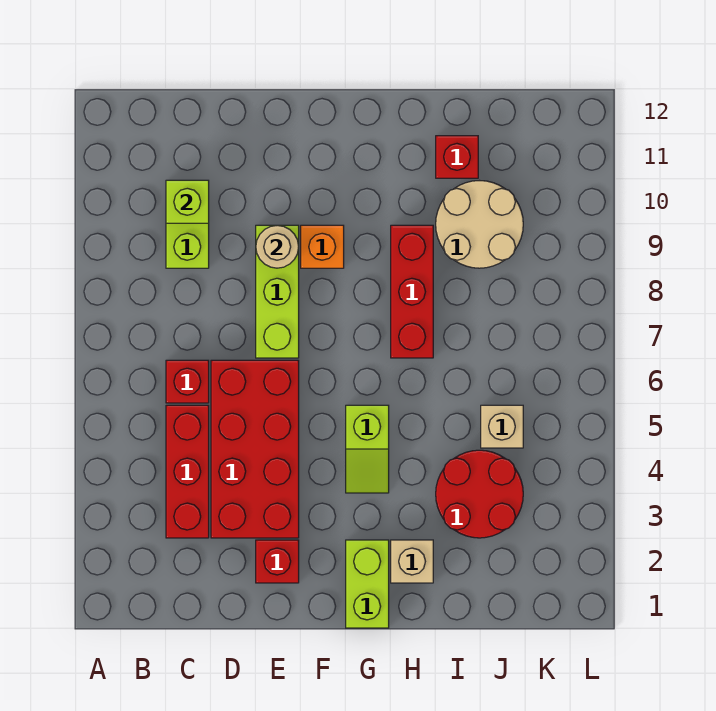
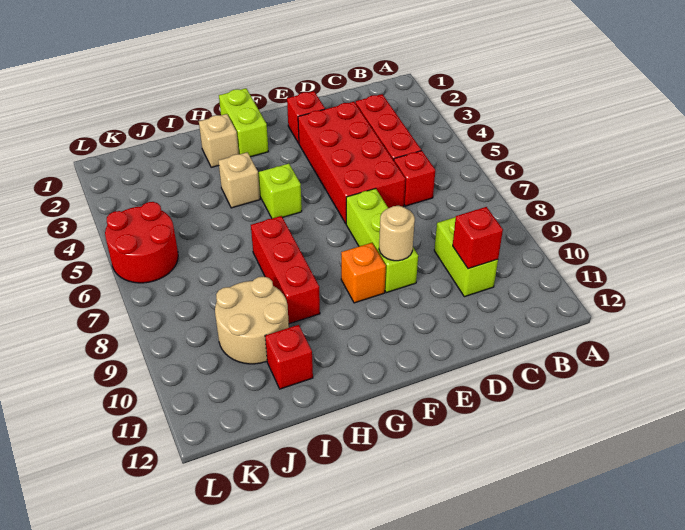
lime brick C10 level 2 -> red brick C10 level 2
red round brick I3:J4 level 1 -> red round brick K5:L6 level 1
tan brick J5 level 1 -> tan brick H4 level 1

